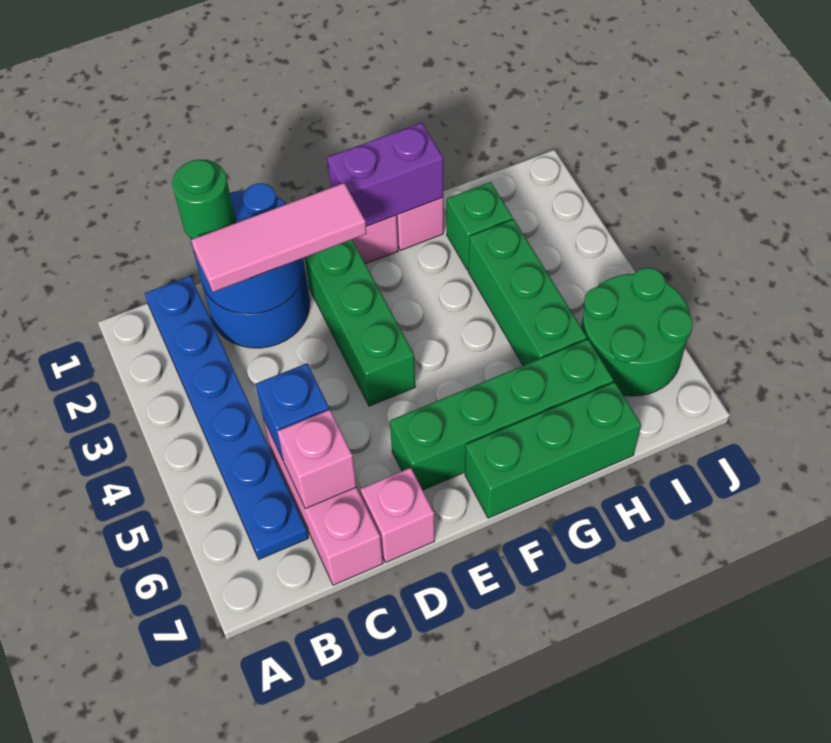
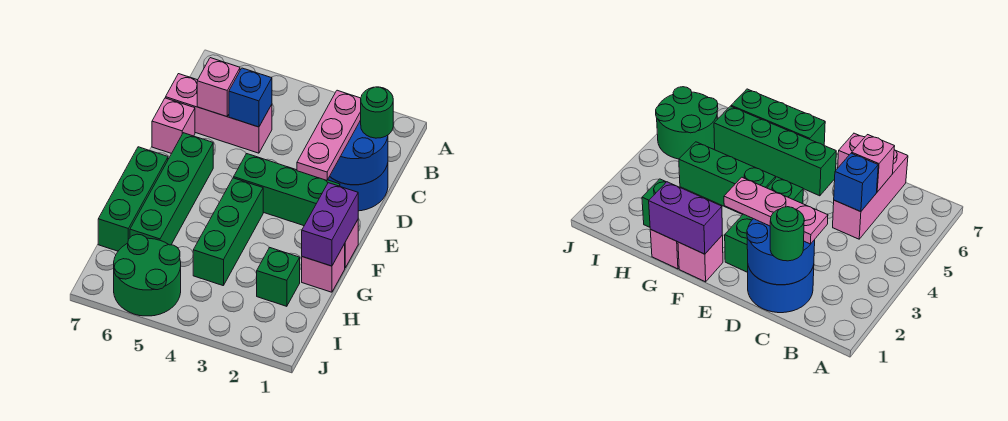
blue plate B1:B6 level 1 -> none
pink tile C2:E2 level 3 -> pink plate C2:E2 level 3
green brick H3:H5 level 1 -> green brick F4:H4 level 1

